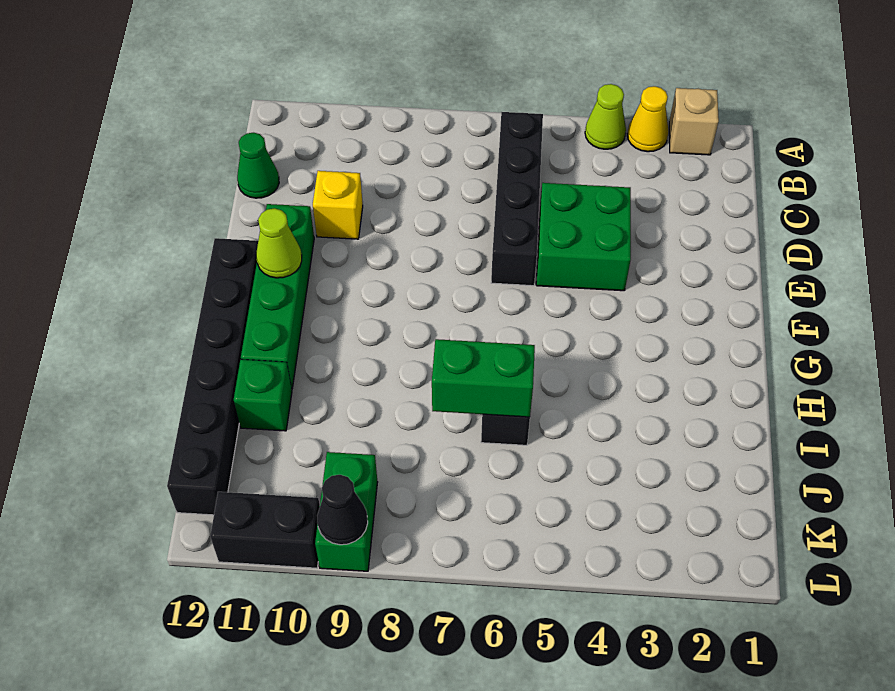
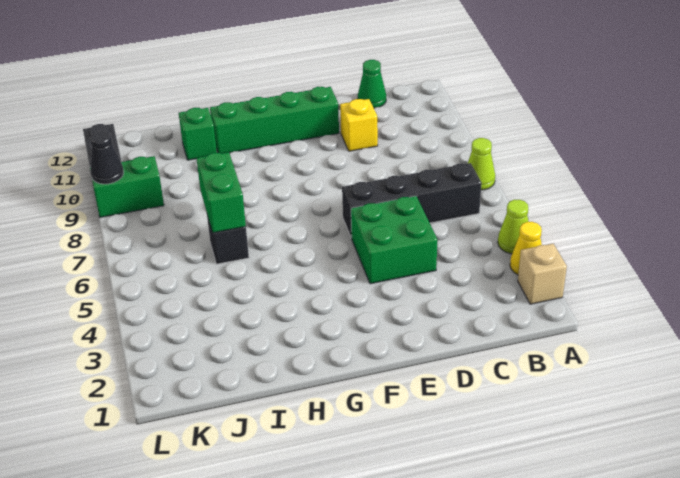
lime cone F11 level 2 -> lime cone A7 level 1
black brick F12:K12 level 1 -> none

